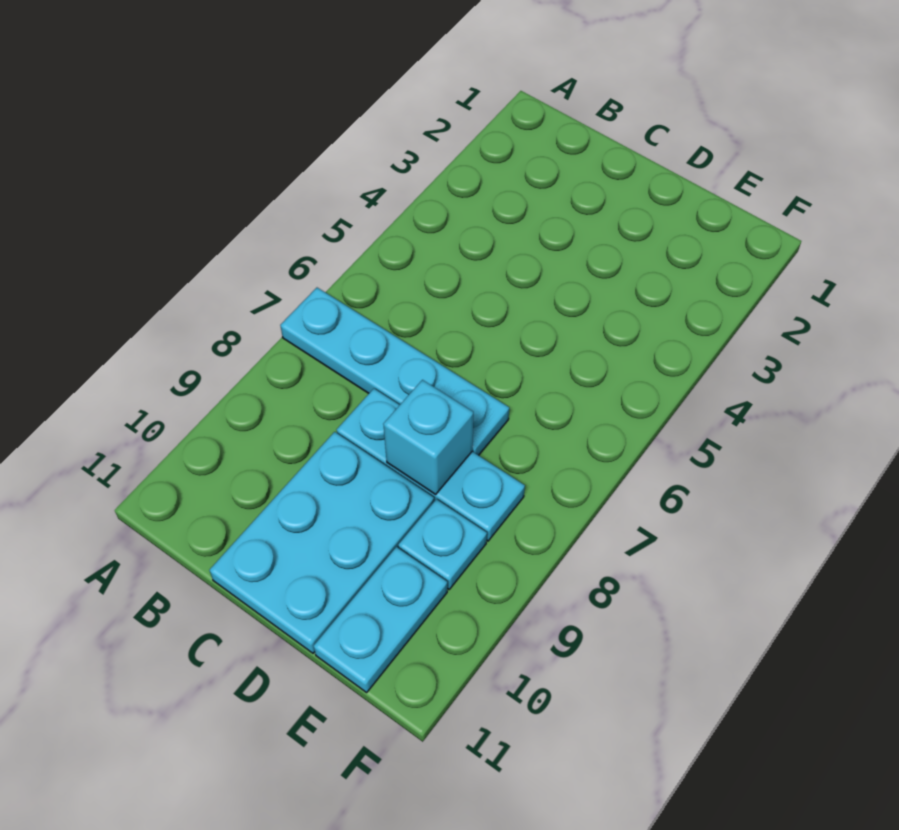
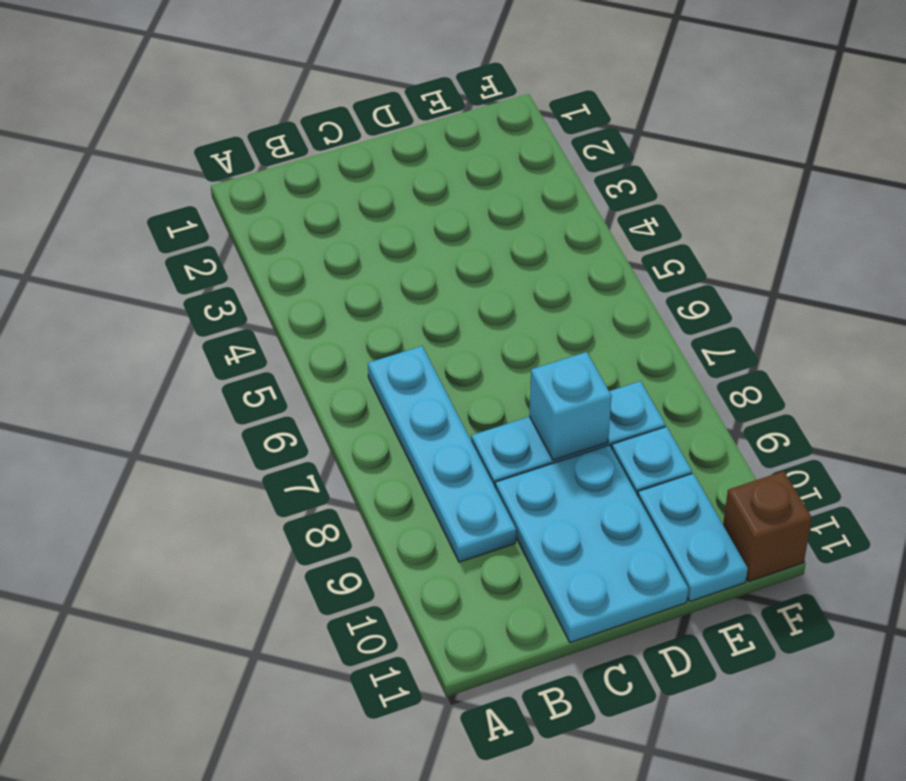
cyan plate A7:D7 level 1 -> cyan plate B6:B9 level 1
none -> brown brick F11 level 1

